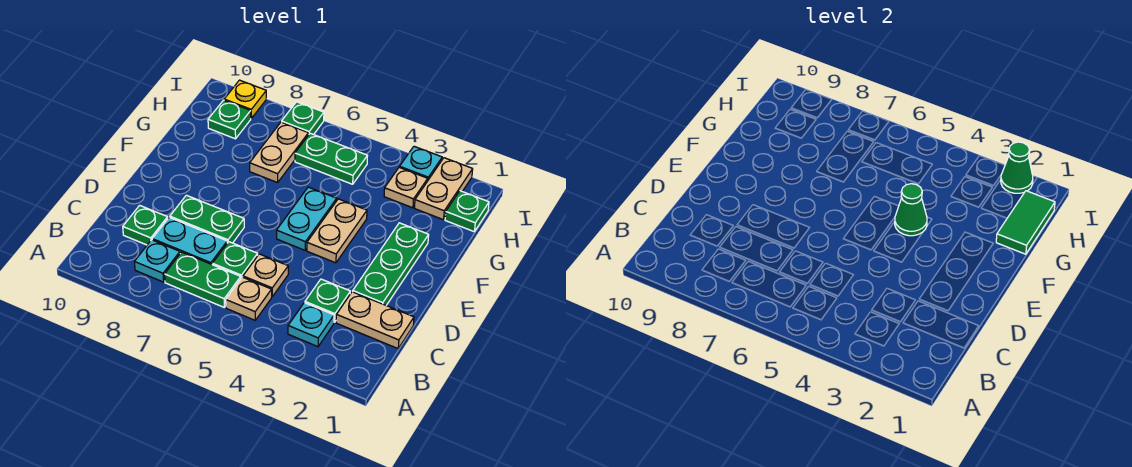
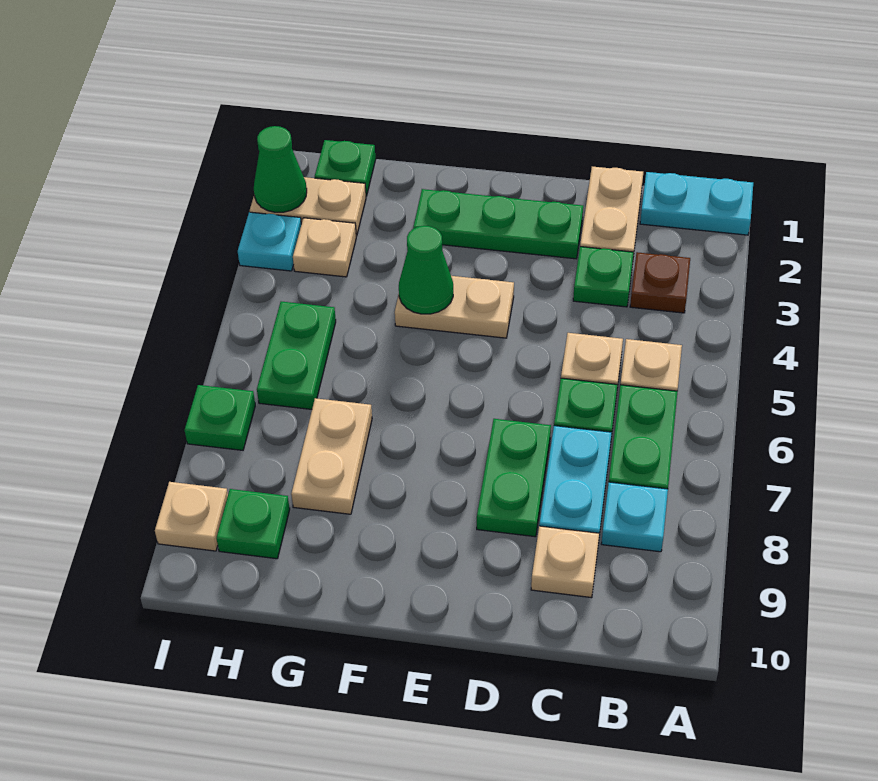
cyan plate B3 level 1 -> brown plate B3 level 1
green plate C9 level 1 -> tan plate C9 level 1
cyan plate E5:F5 level 1 -> cyan plate A1:B1 level 1
green tile G1:H1 level 2 -> none
tan plate G7:H7 level 1 -> tan plate G7:G8 level 1
yellow plate I9 level 1 -> tan plate I9 level 1

